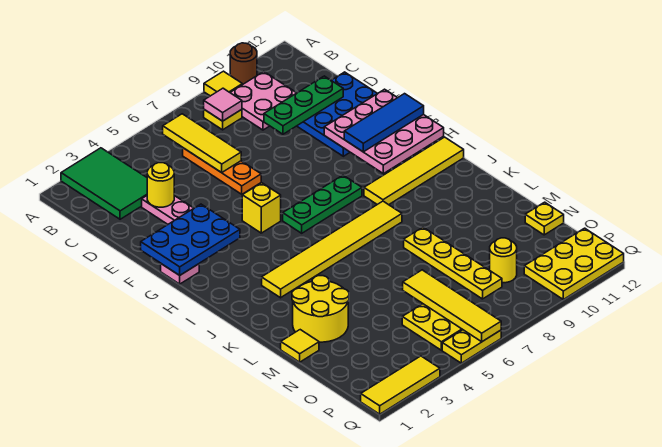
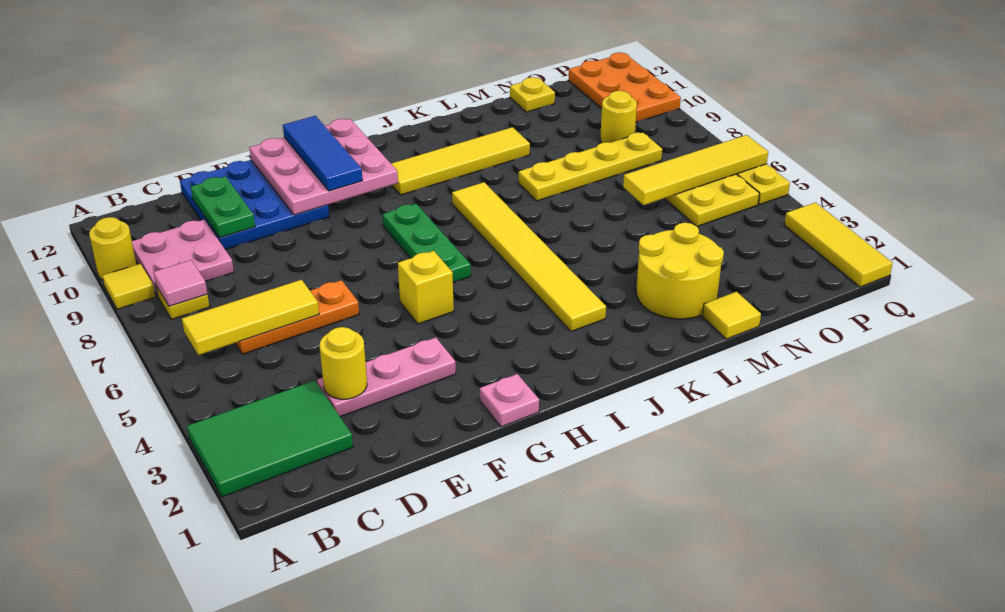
brown round brick A10 level 1 -> yellow round brick A10 level 1
green plate D9:D11 level 2 -> green plate D10:D11 level 2
blue plate F1:G3 level 2 -> none
yellow tile I9:I12 level 1 -> yellow tile I10:L10 level 1
yellow plate P10:Q12 level 1 -> orange plate P10:Q12 level 1

